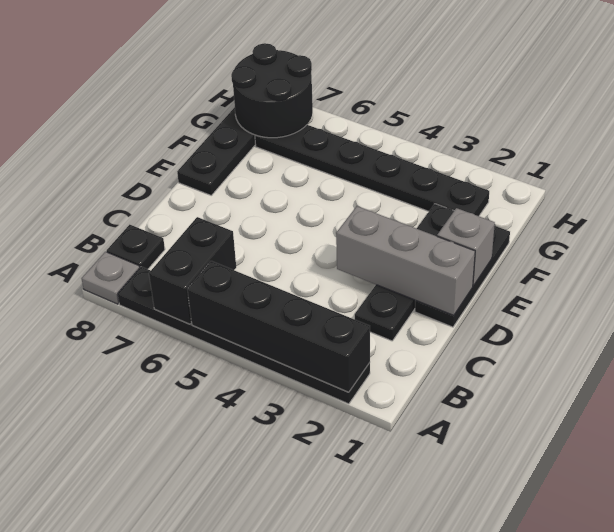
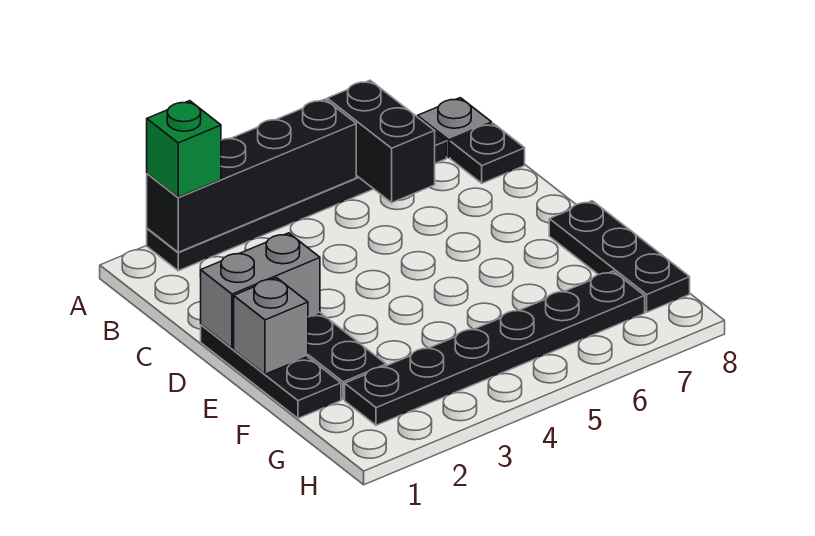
none -> green brick A2 level 3
grey brick D1:D3 level 2 -> grey brick D1:D2 level 2
black round brick G7:H8 level 2 -> none

